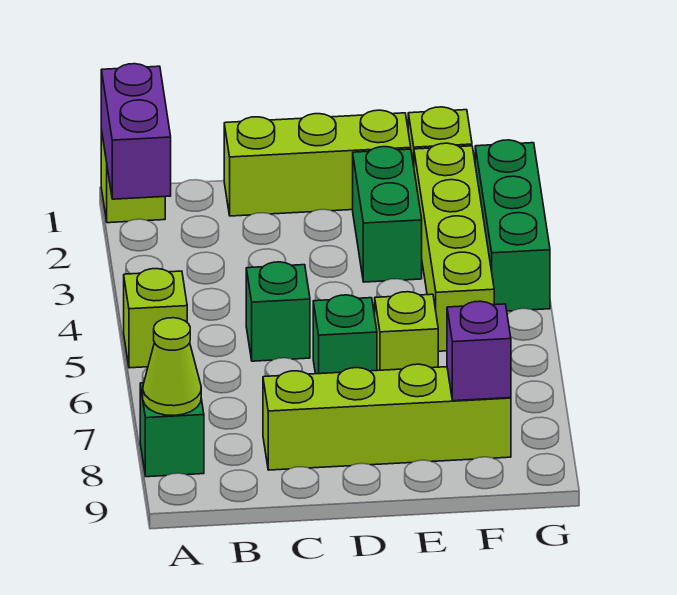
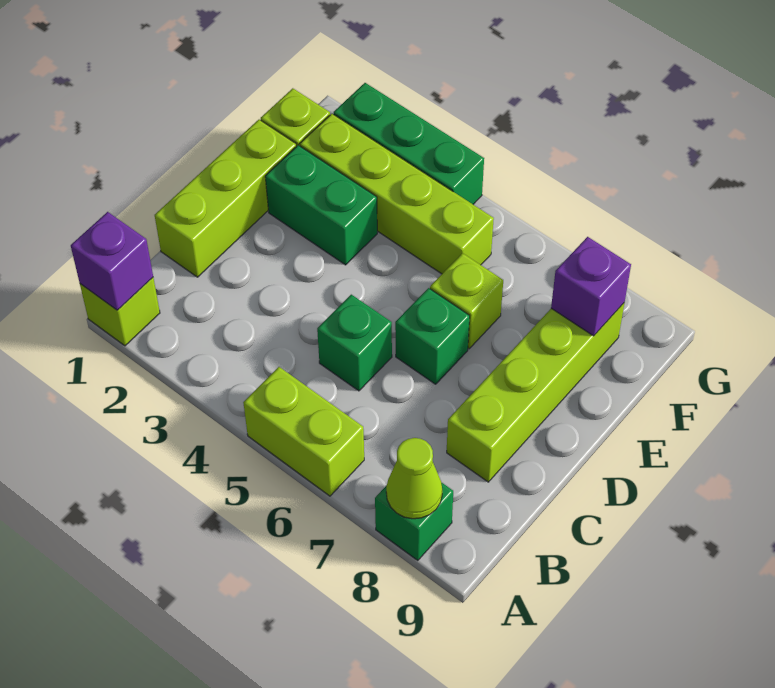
purple brick A1:A2 level 2 -> purple brick A1 level 2
lime brick A5 level 1 -> lime brick A5:A6 level 1

